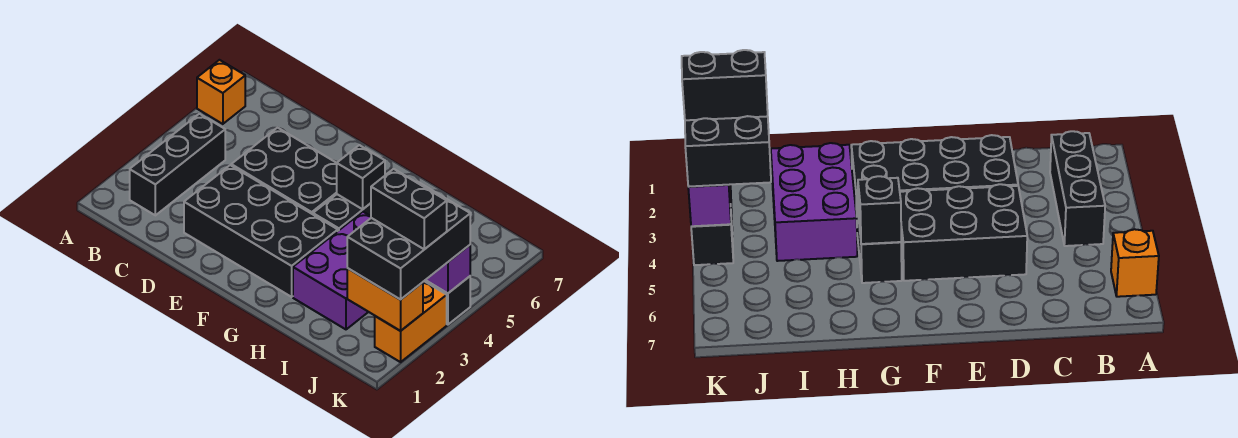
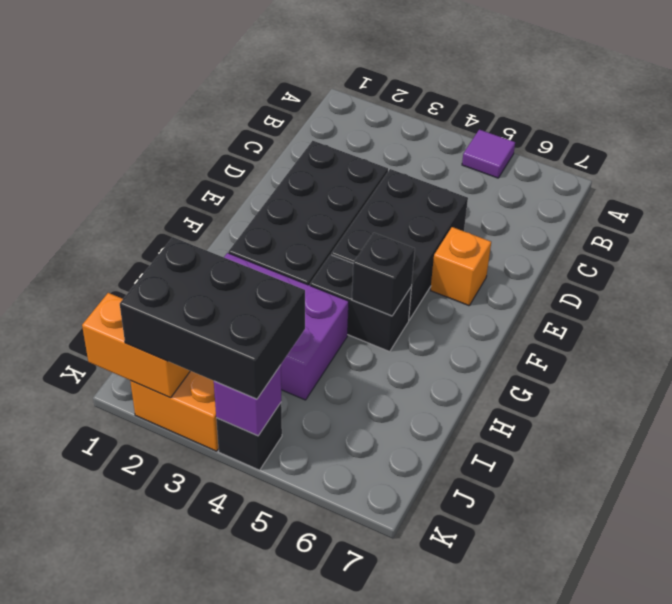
none -> purple tile A5 level 1
orange brick A6 level 1 -> orange brick E6 level 1
black brick B2:B4 level 1 -> none
orange brick J2:K2 level 2 -> orange brick K1:K2 level 2
black brick J3:K3 level 4 -> none

